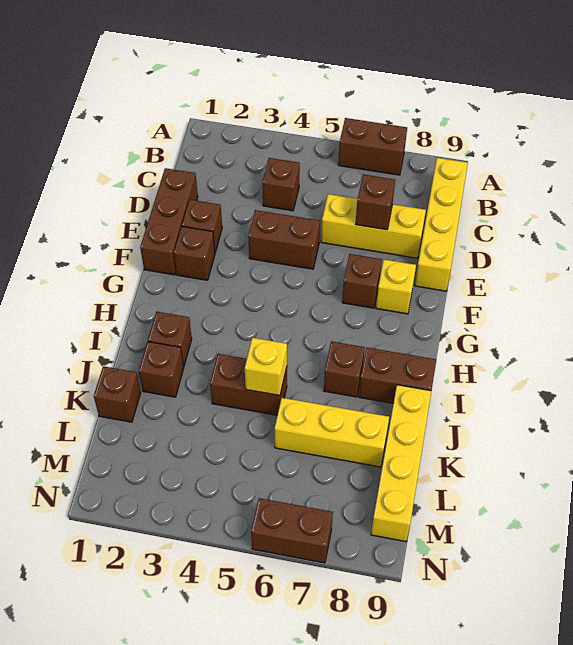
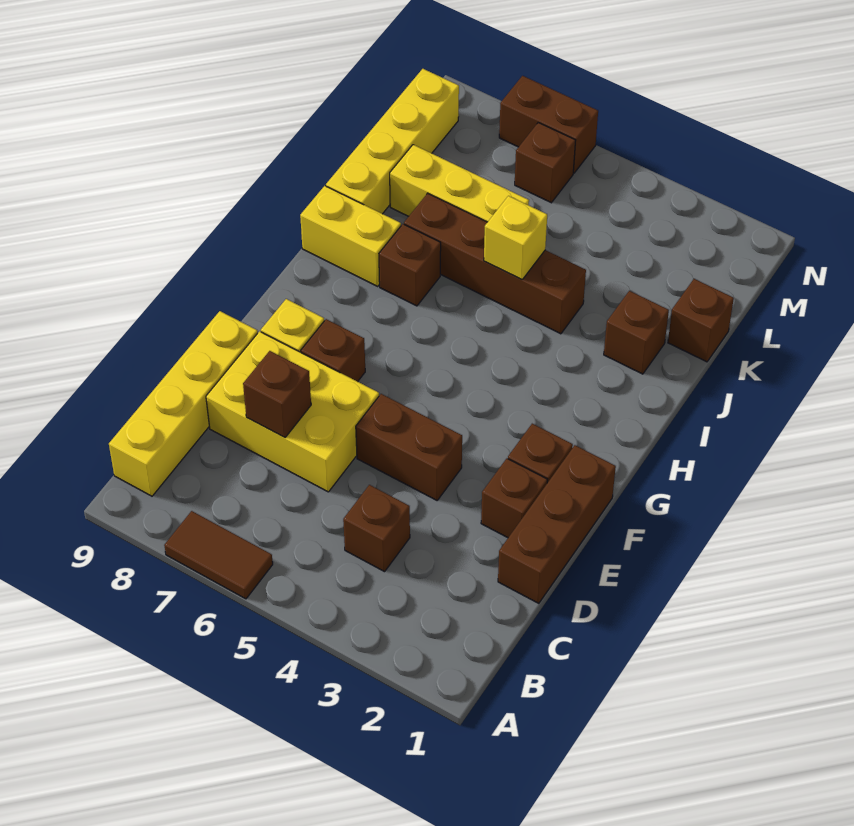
brown brick A6:A7 level 1 -> brown tile A6:A7 level 1
yellow brick D6:D8 level 1 -> yellow brick D6:E8 level 1
brown brick I2 level 1 -> brown brick M6 level 1
brown brick I8:I9 level 1 -> yellow brick I8:I9 level 1
brown brick J4:J5 level 1 -> brown brick J4:J7 level 1

